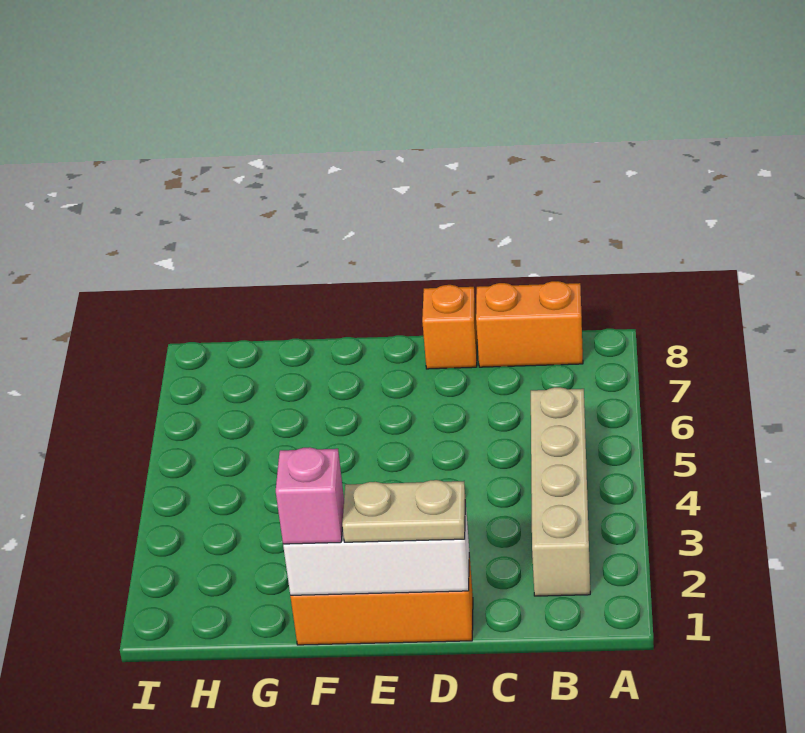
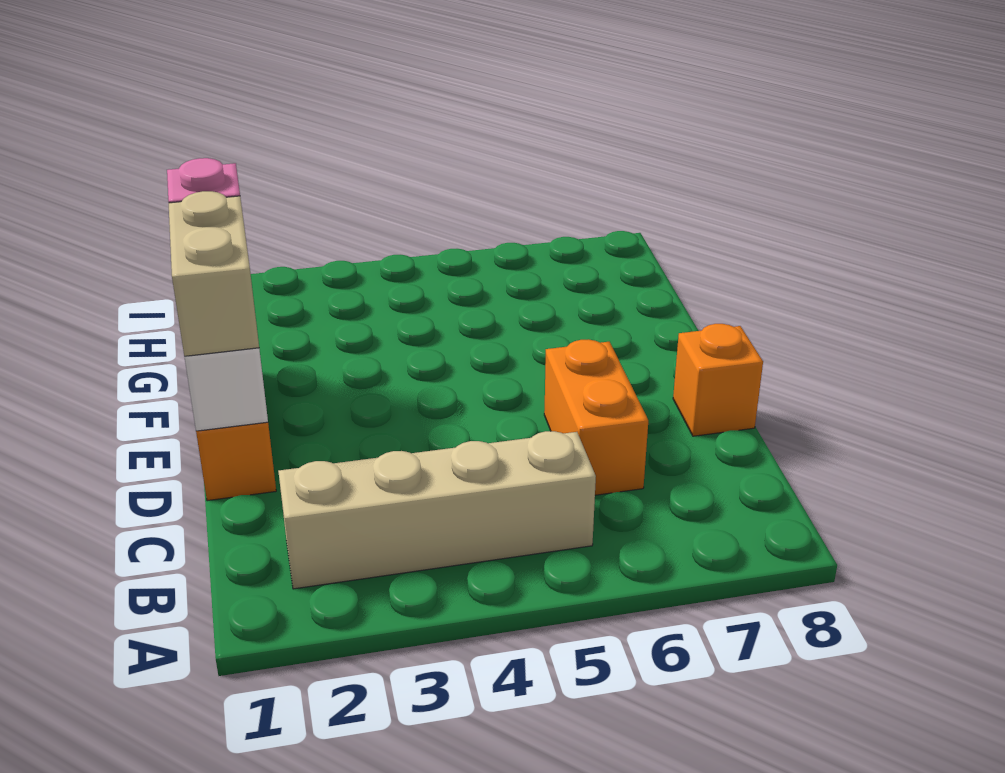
orange brick B8:C8 level 1 -> orange brick C6:D6 level 1
tan plate D1:E1 level 3 -> tan brick D1:E1 level 3

